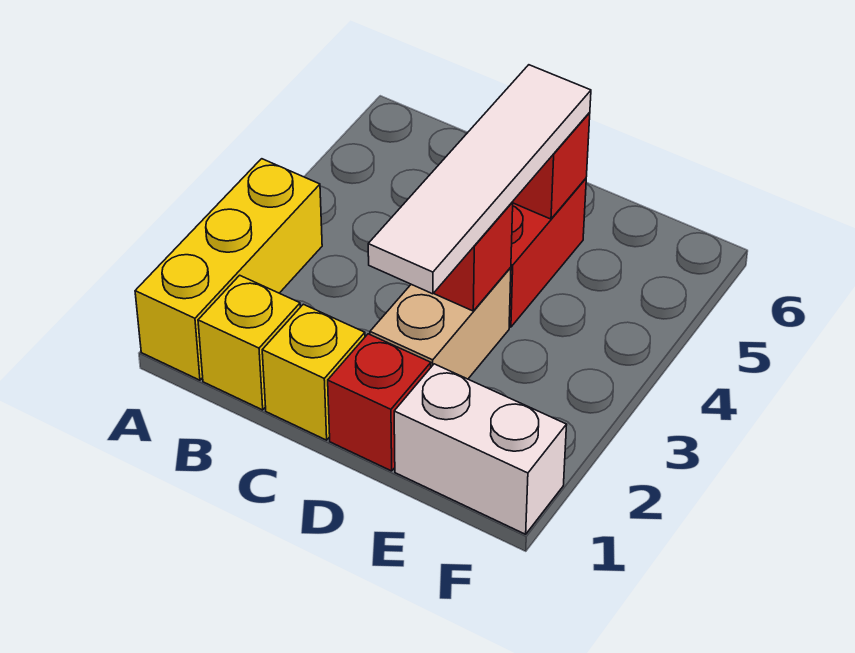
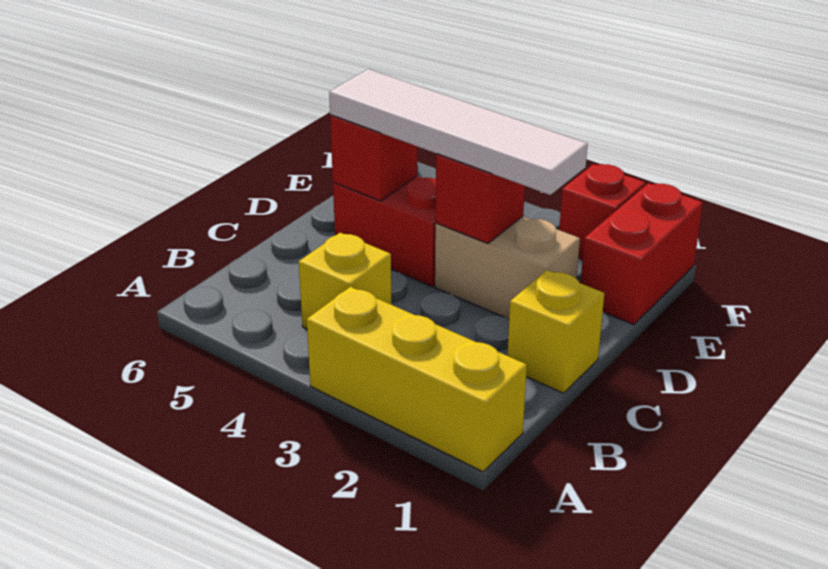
yellow brick B1 level 1 -> yellow brick B4 level 1
red brick D1 level 1 -> red brick F2 level 1
white brick E1:F1 level 1 -> red brick E1:F1 level 1

